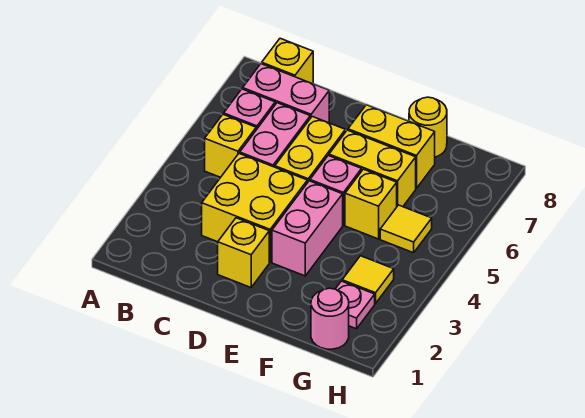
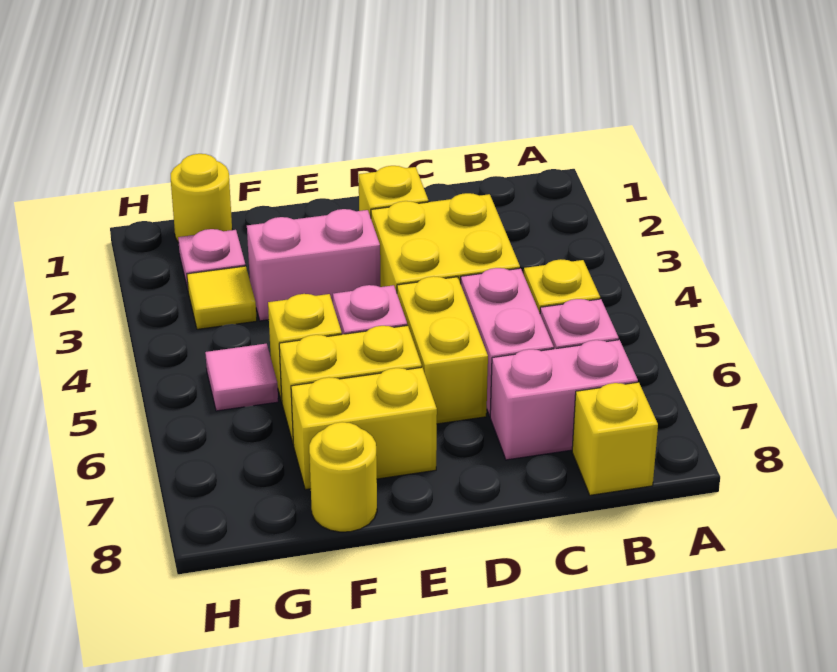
pink brick E3:E4 level 1 -> pink brick E3:F3 level 1
pink round brick G1 level 1 -> yellow round brick G1 level 1
yellow tile G5 level 1 -> pink tile G5 level 1

